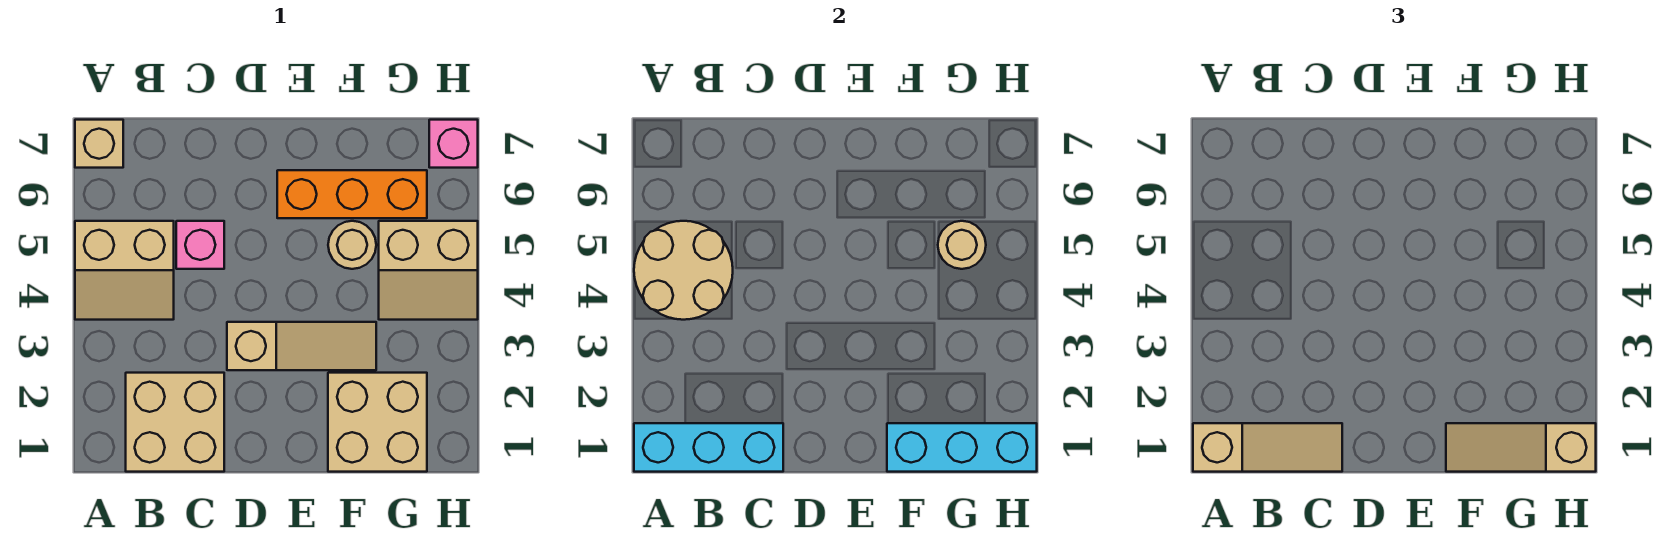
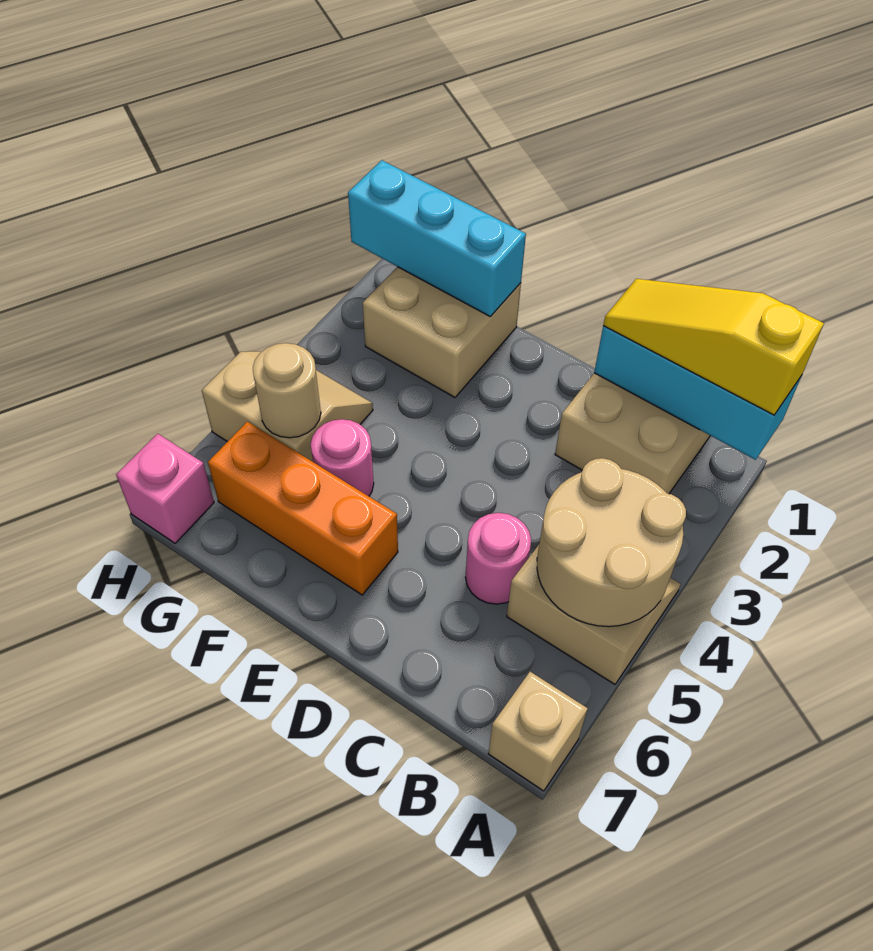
tan slope A1:C1 level 3 top A -> yellow slope A1:C1 level 3 top A
pink brick C5 level 1 -> pink round brick C5 level 1
tan slope D3:F3 level 1 top D -> none
tan slope F1:H1 level 3 top H -> none
tan round brick F5 level 1 -> pink round brick F5 level 1

